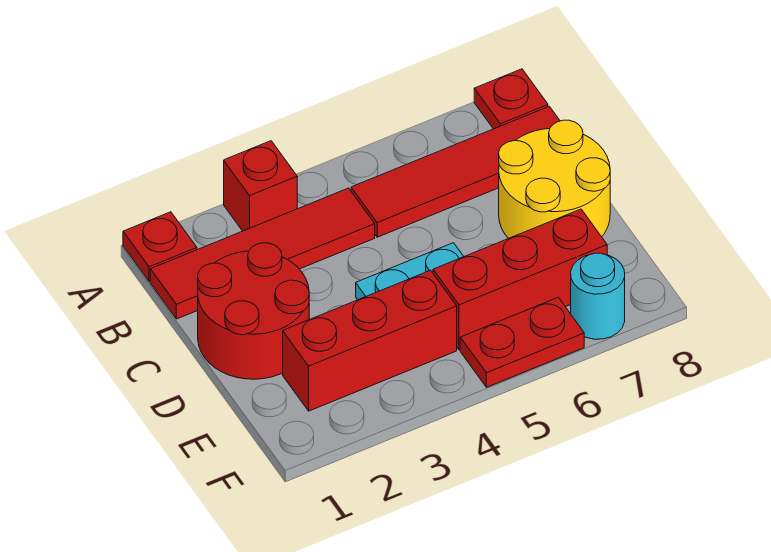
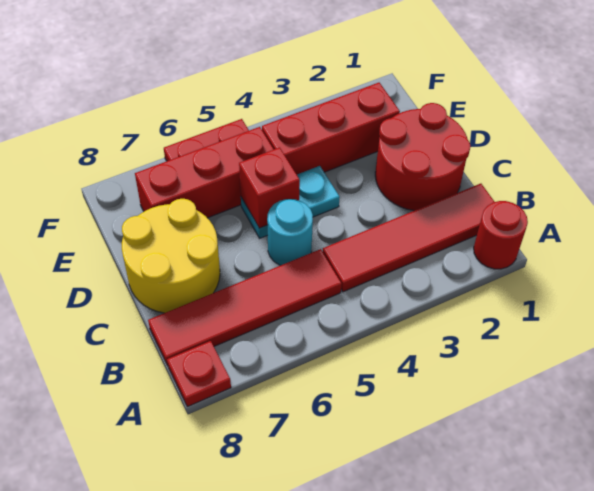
red plate A1 level 1 -> red round brick A1 level 1
red brick A3 level 1 -> red brick D5 level 2
cyan round brick F7 level 1 -> cyan round brick C5 level 1

